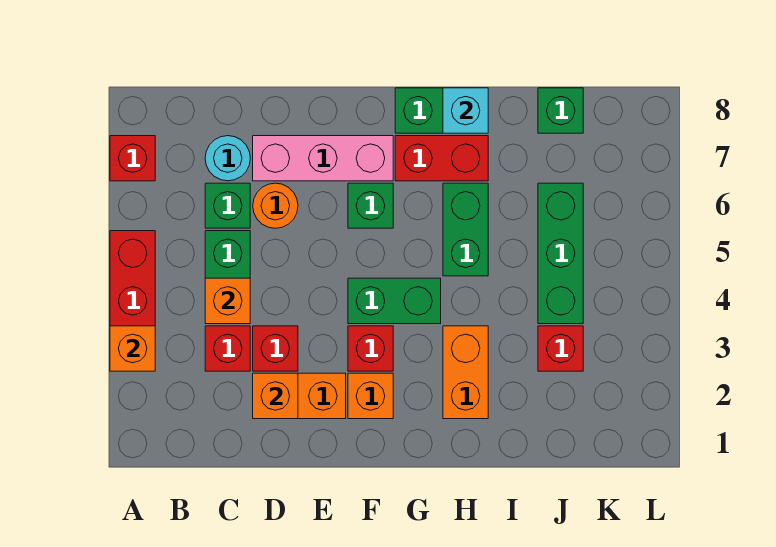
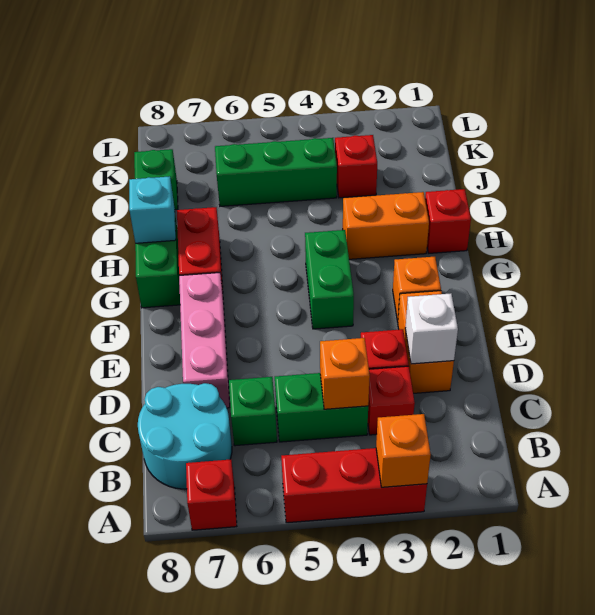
cyan round brick C7 level 1 -> cyan round brick B7:C8 level 1
orange brick D2 level 2 -> white brick D2 level 2
orange round brick D6 level 1 -> none
red brick F3 level 1 -> red brick H1 level 1
green brick F6 level 1 -> none
green brick H5:H6 level 1 -> none

